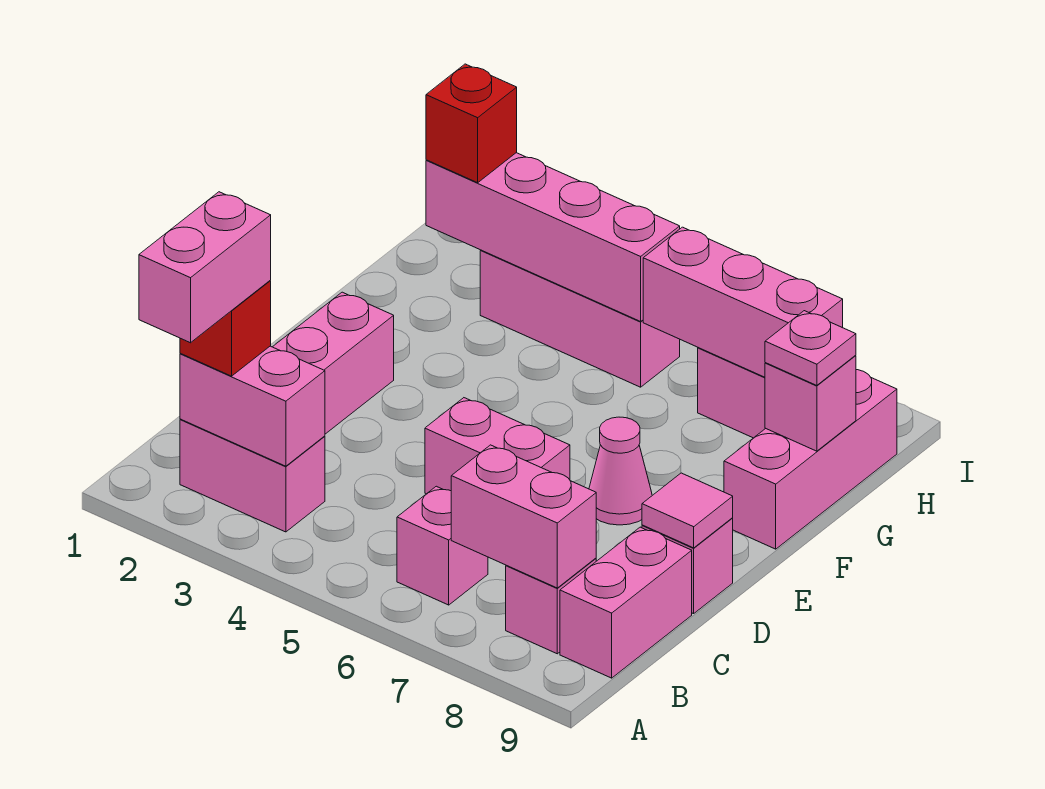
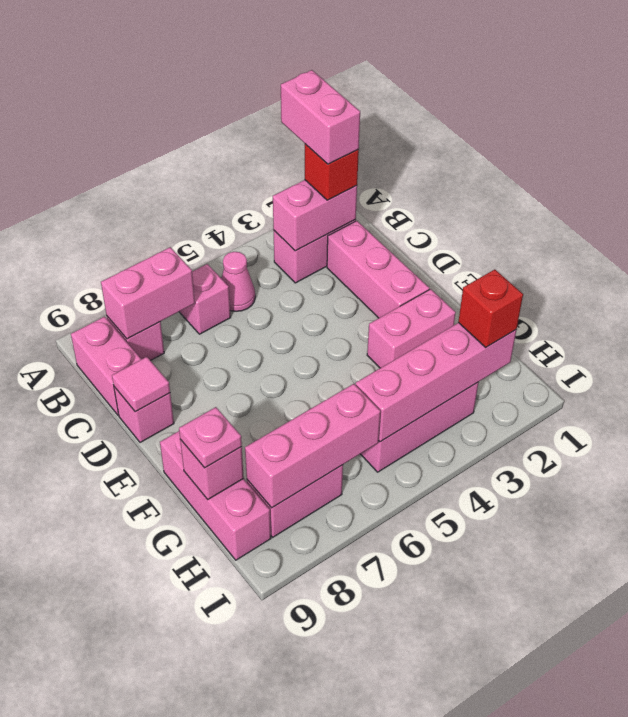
pink brick D5:D6 level 1 -> pink brick F2:F3 level 1
pink cone E7 level 1 -> pink cone B5 level 1

